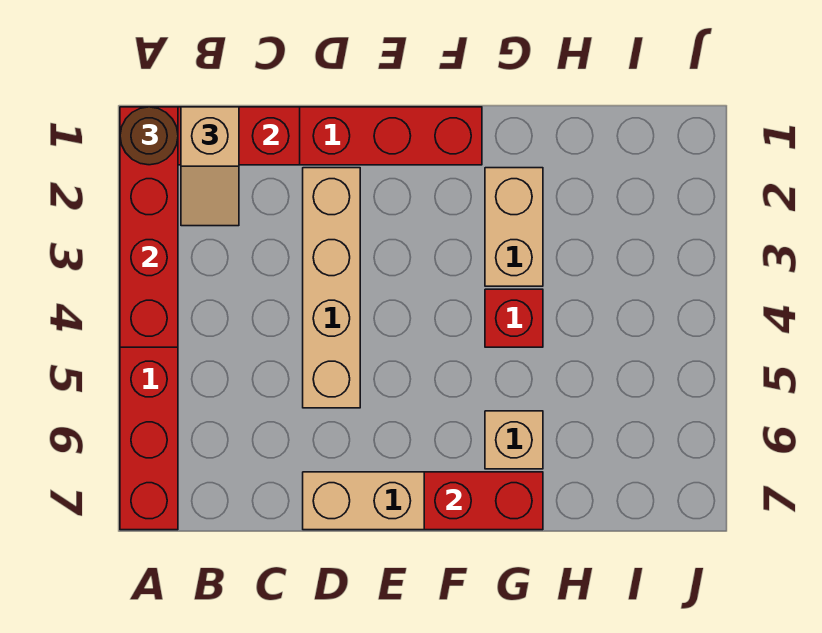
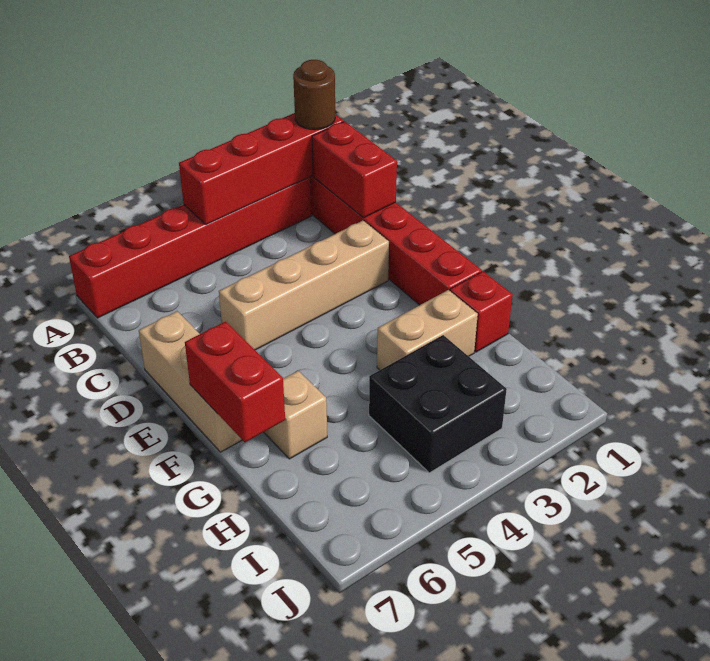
tan slope B1:B2 level 3 top 1 -> none
red brick G4 level 1 -> red brick G1 level 1
none -> black brick H3:I4 level 1

